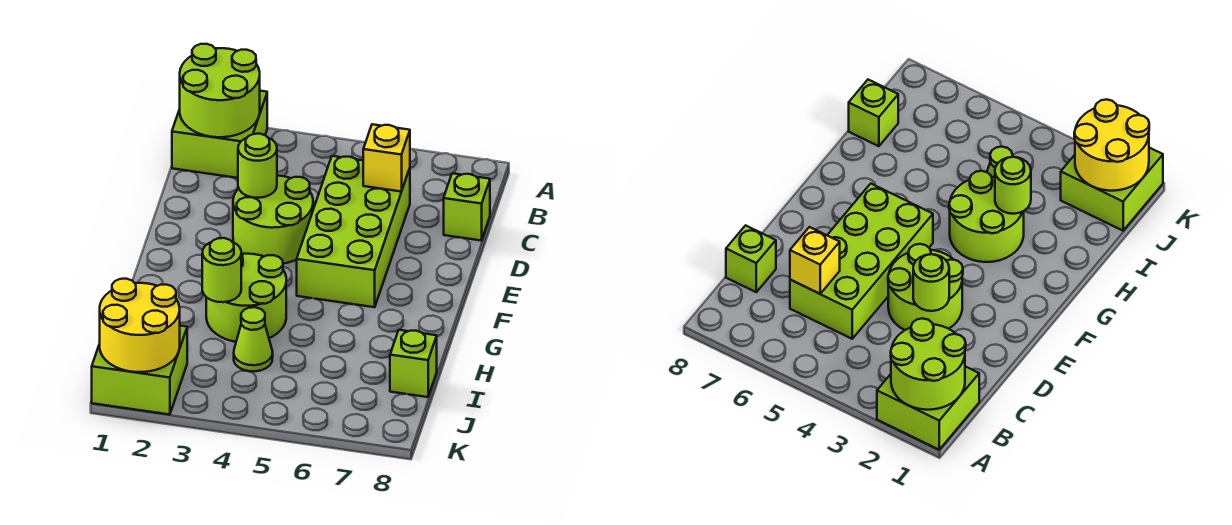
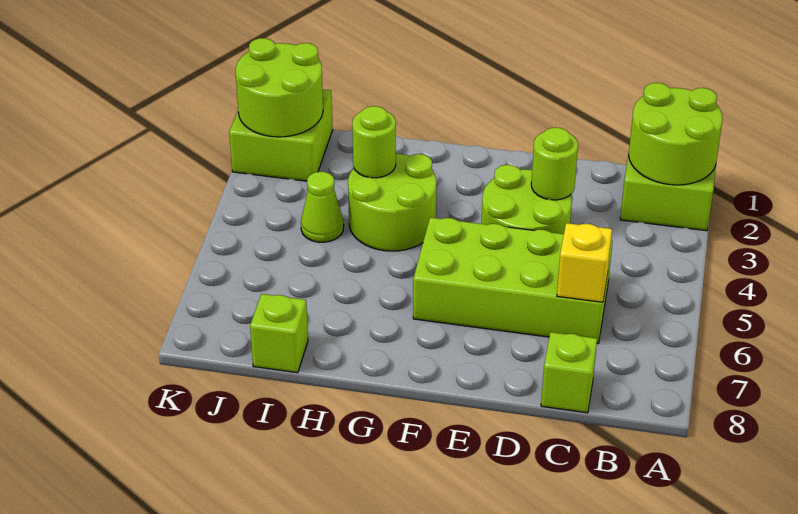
yellow round brick J1:K2 level 2 -> lime round brick J1:K2 level 2

